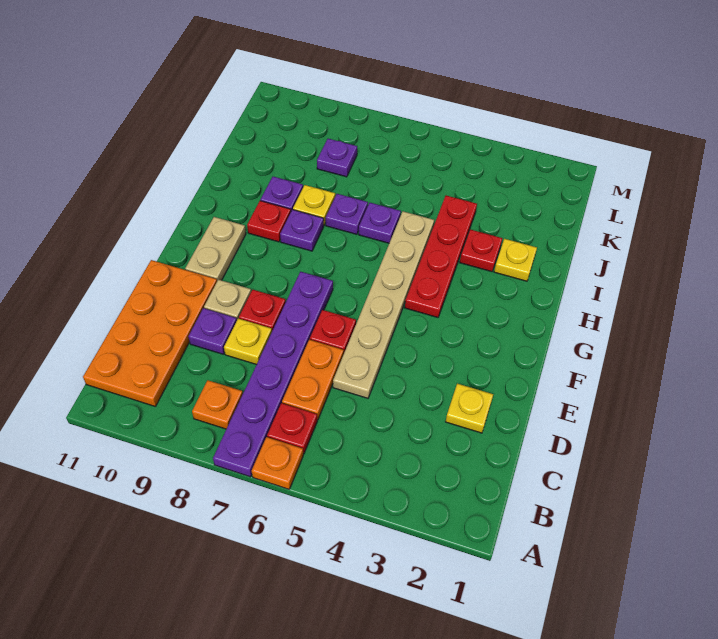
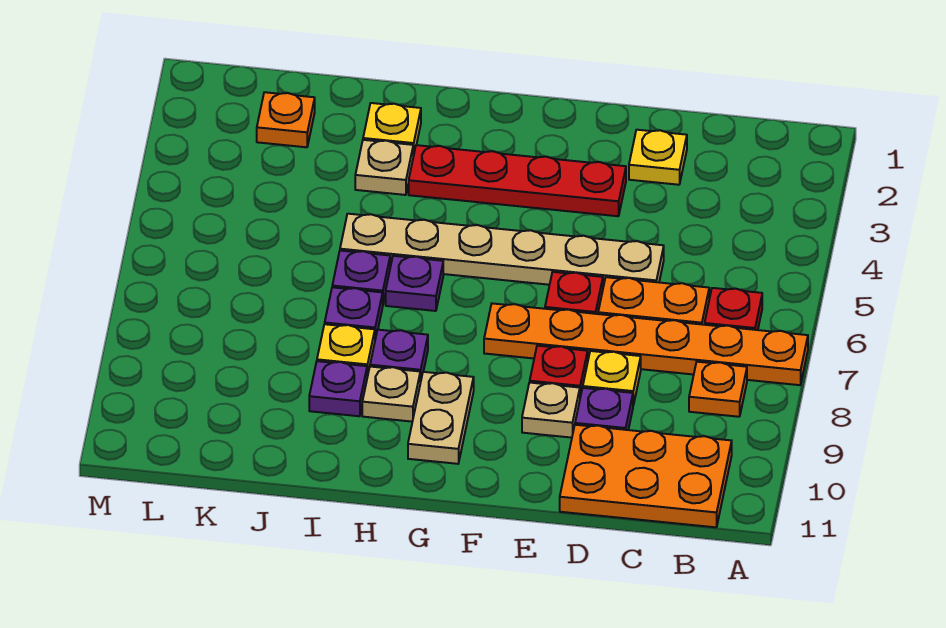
orange plate A6 level 1 -> orange plate K2 level 1
purple plate A7:F7 level 1 -> orange plate A7:F7 level 1
orange plate B10:E11 level 1 -> orange plate B10:D11 level 1
tan plate F10:G10 level 1 -> tan plate G9:G10 level 1
red plate G4:J4 level 1 -> red plate E3:H3 level 1
red plate H9 level 1 -> tan plate H9 level 1
red plate I3 level 1 -> tan plate I3 level 1
purple plate K8 level 1 -> purple plate H6 level 1

